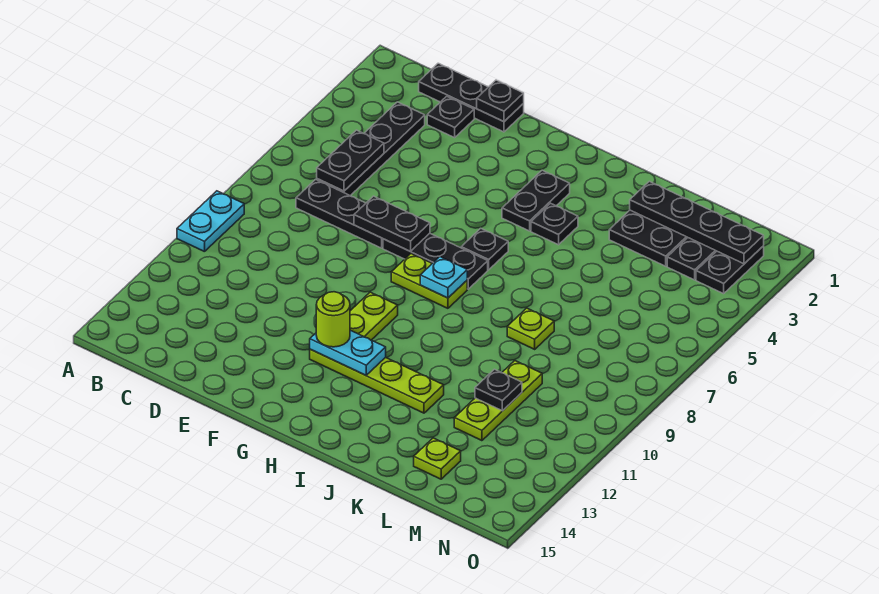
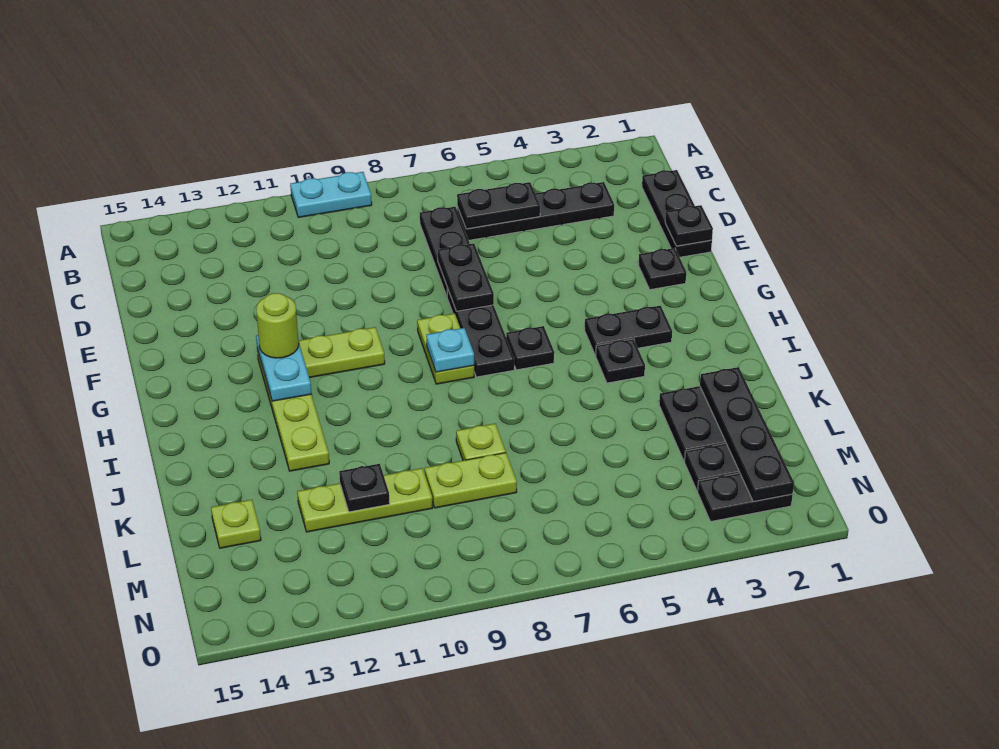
black plate D2 level 1 -> black plate F2 level 1
none -> lime plate L8:L9 level 1

